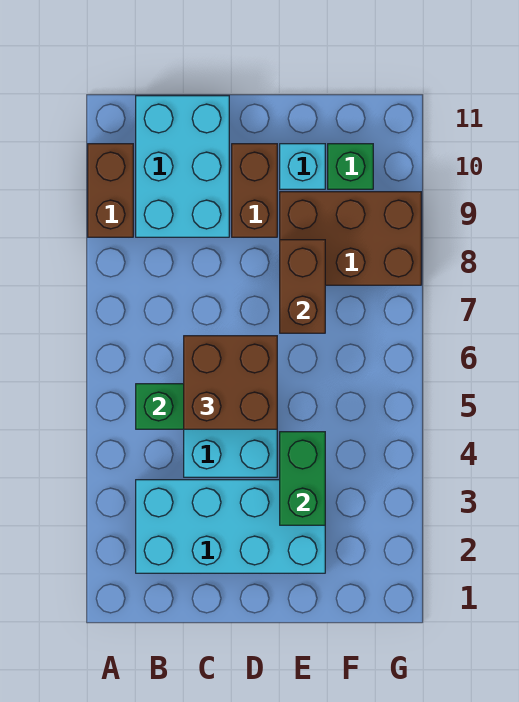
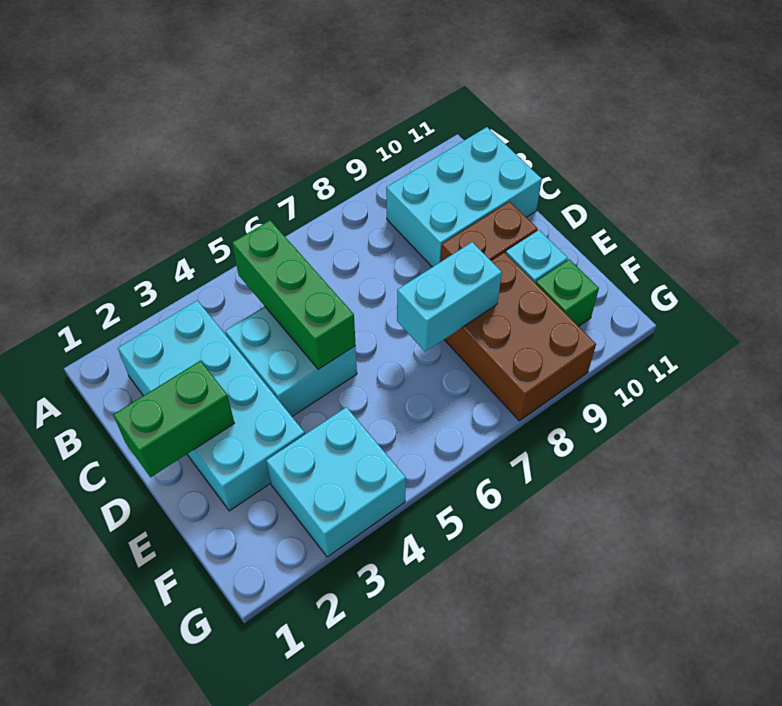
brown brick A9:A10 level 1 -> none
brown brick C5:D6 level 3 -> none
green brick E3:E4 level 2 -> green brick D1:D2 level 2
brown brick E7:E8 level 2 -> cyan brick E7:E8 level 2
none -> cyan brick F3:G4 level 1

